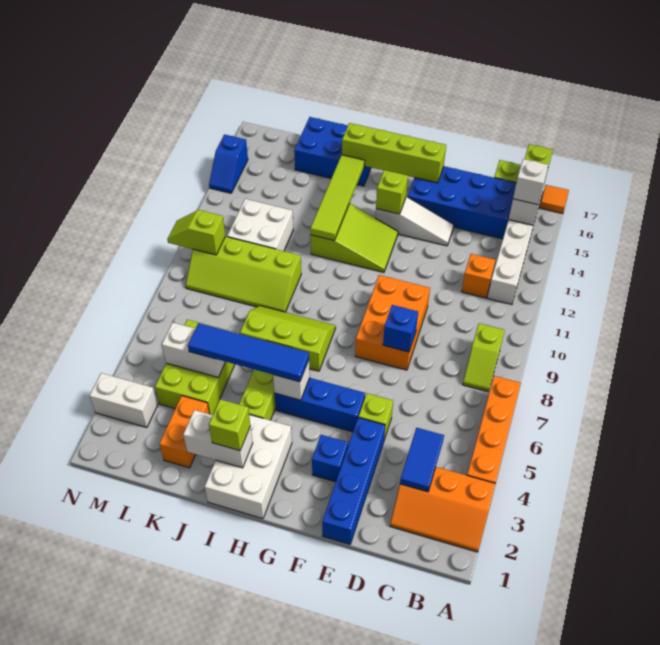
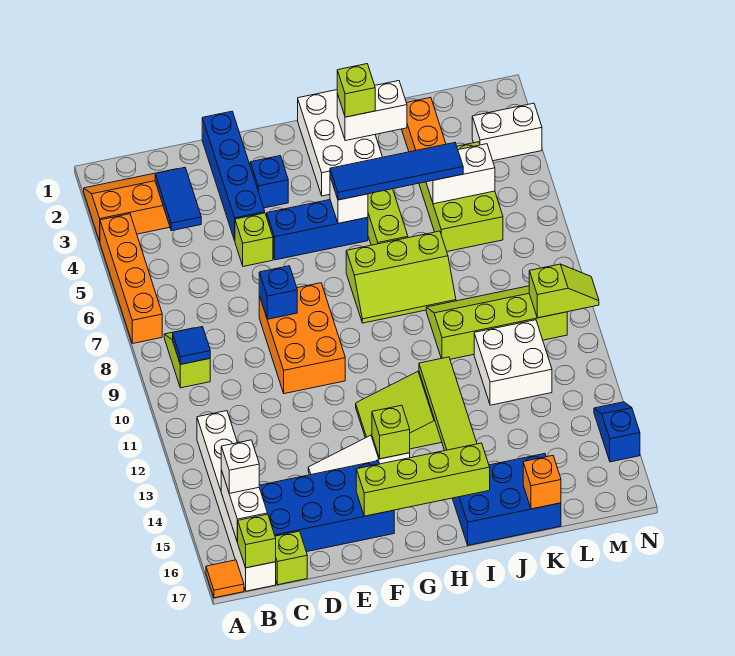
none -> blue tile B9 level 2
orange brick C12 level 1 -> orange brick K17 level 2

